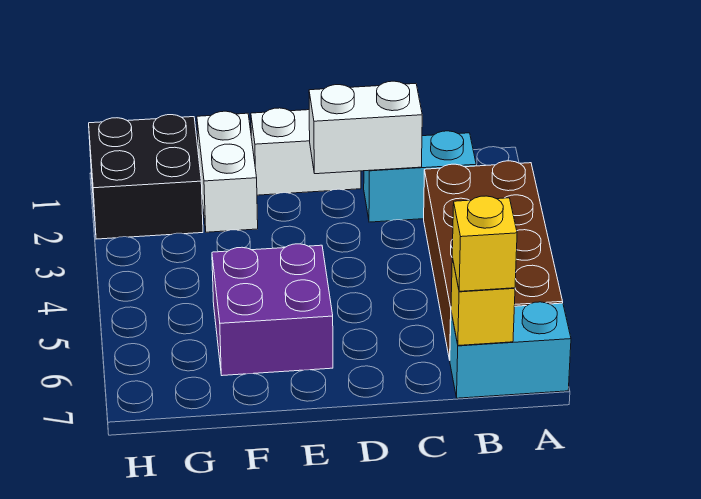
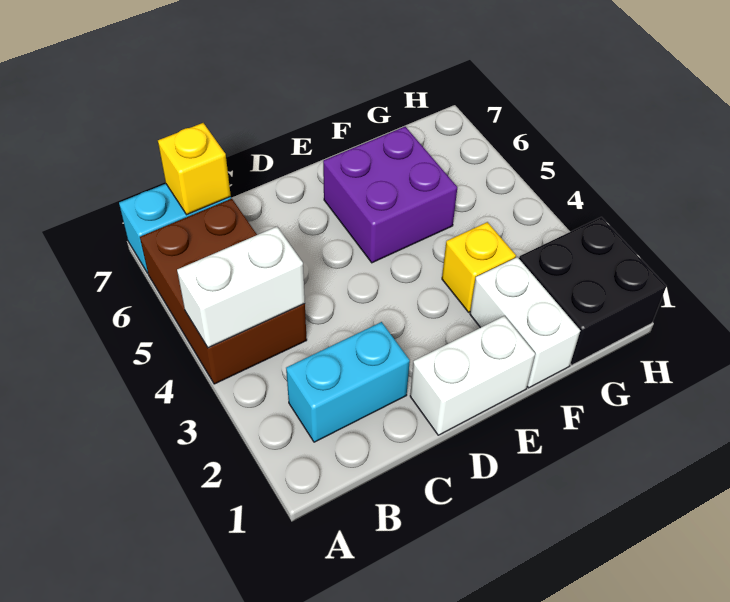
brown brick A3:B6 level 1 -> brown brick A4:B6 level 1
yellow brick B7 level 3 -> yellow brick F3 level 1
white brick C2:D2 level 2 -> white brick A4:B4 level 2

